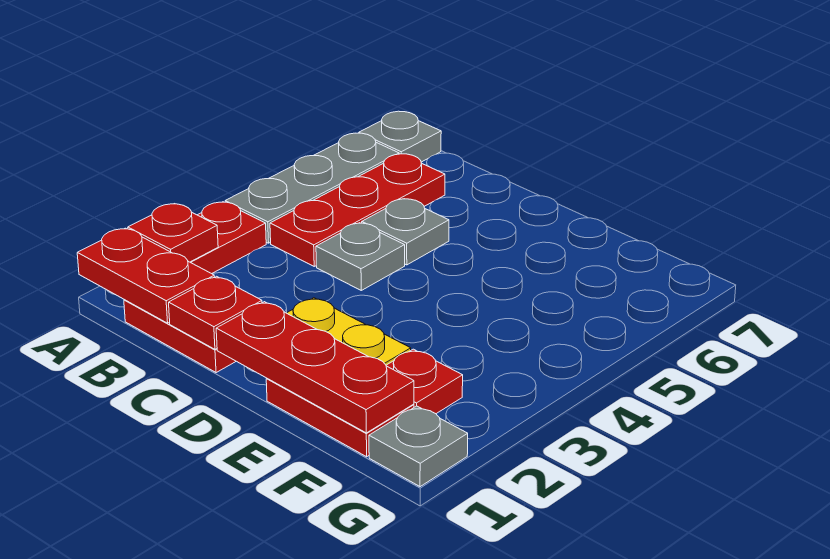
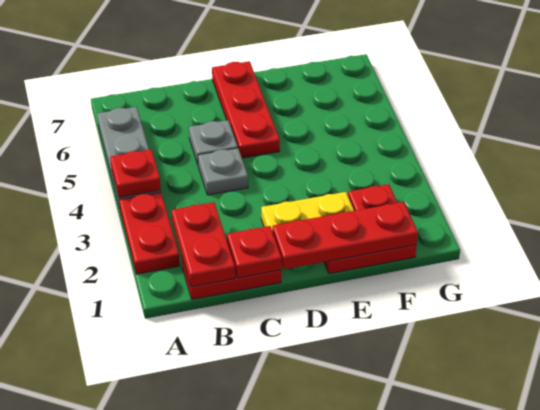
red plate A1:B1 level 2 -> red plate B1:B2 level 2
red plate A2 level 2 -> red plate A4 level 2
grey plate A7 level 1 -> none
red plate B4:B6 level 1 -> red plate D5:D7 level 1
grey plate G1 level 1 -> none

